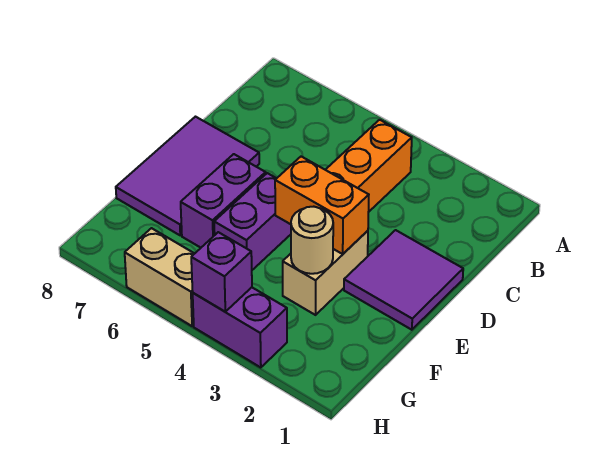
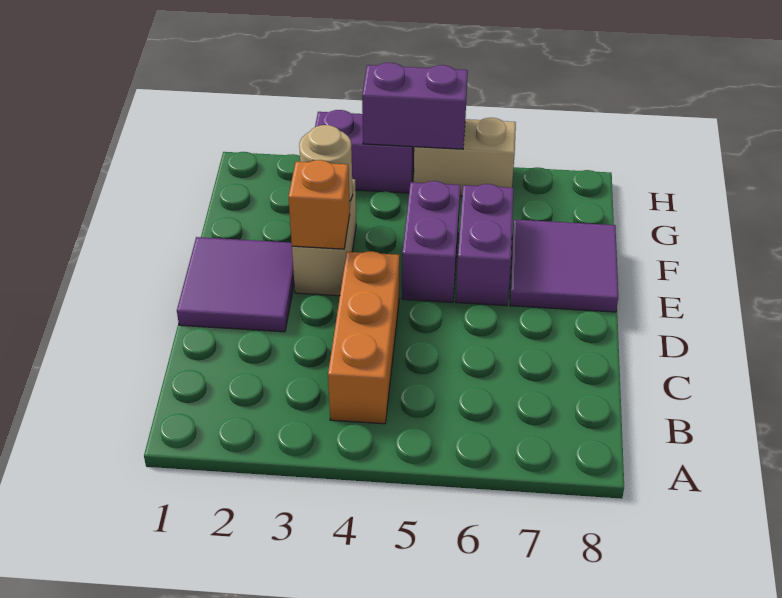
purple tile D7:F8 level 1 -> purple tile E7:F8 level 1
orange brick E3:E4 level 2 -> orange brick E3 level 2
purple brick H4 level 2 -> purple brick H4:H5 level 2

